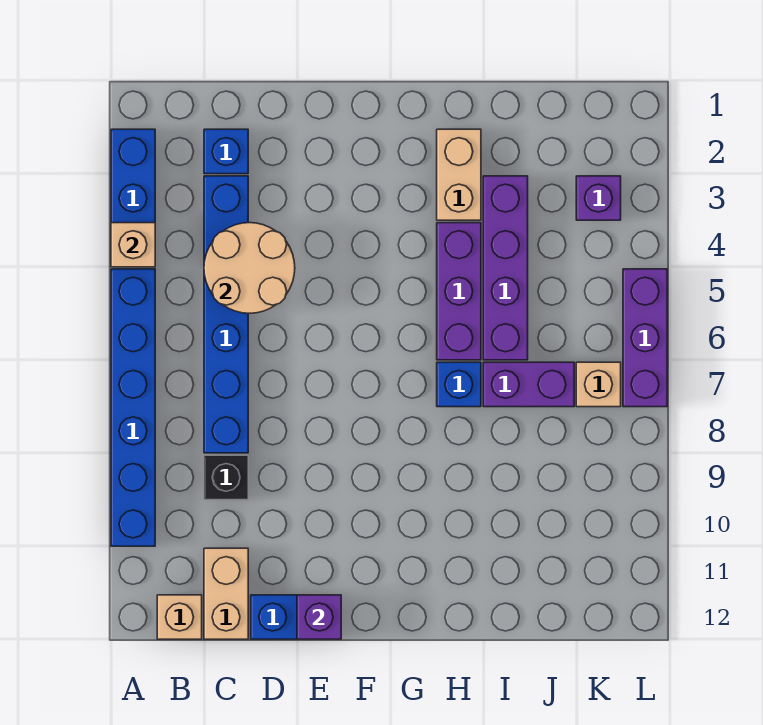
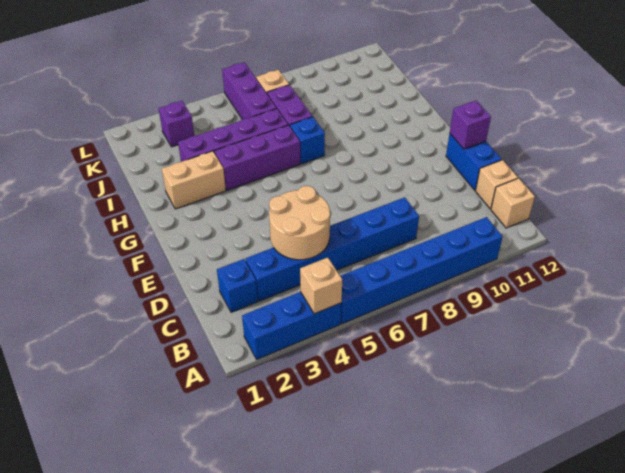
black brick C9 level 1 -> none
tan brick C11:C12 level 1 -> tan brick C12 level 1
purple brick L5:L7 level 1 -> purple brick J6:L6 level 1

